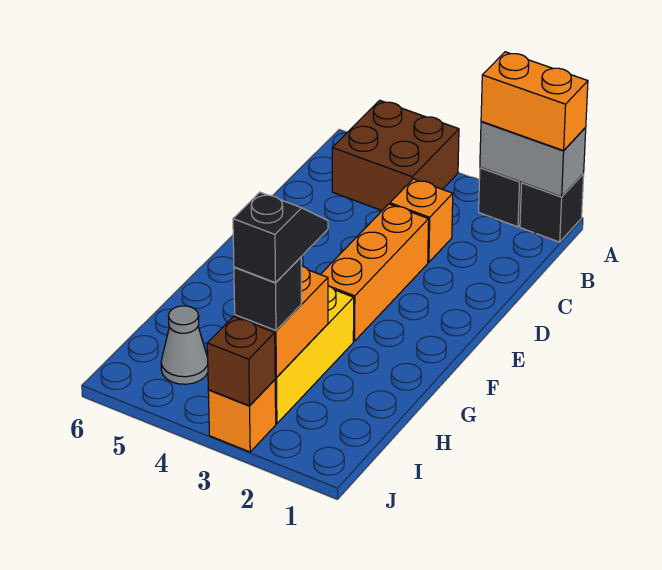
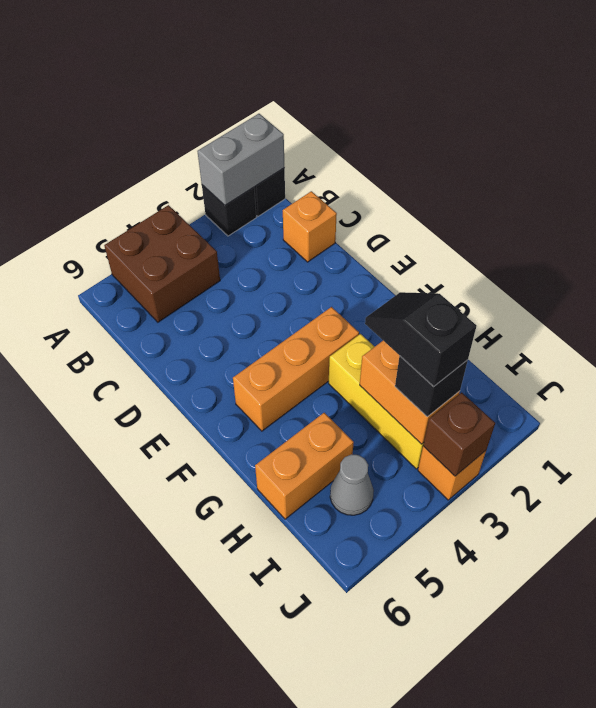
orange brick A1:A2 level 3 -> orange brick H5:H6 level 1
orange brick C3 level 1 -> orange brick C1 level 1
orange brick D3:F3 level 1 -> orange brick F3:F5 level 1

